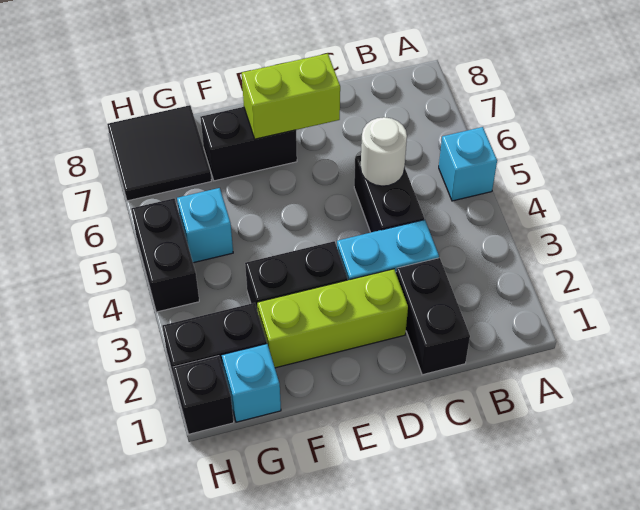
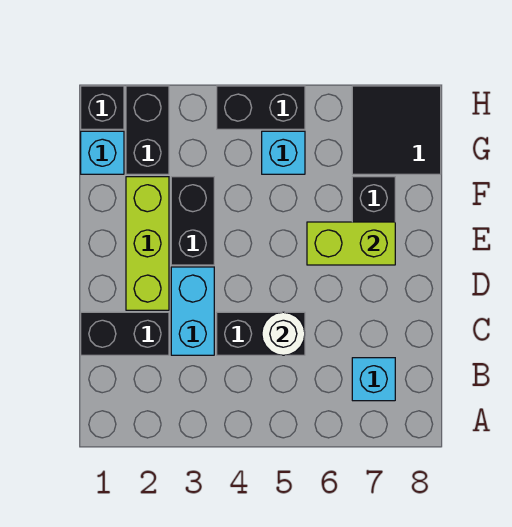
cyan brick A5 level 1 -> cyan brick B7 level 1
lime brick D7:E7 level 2 -> lime brick E6:E7 level 2

